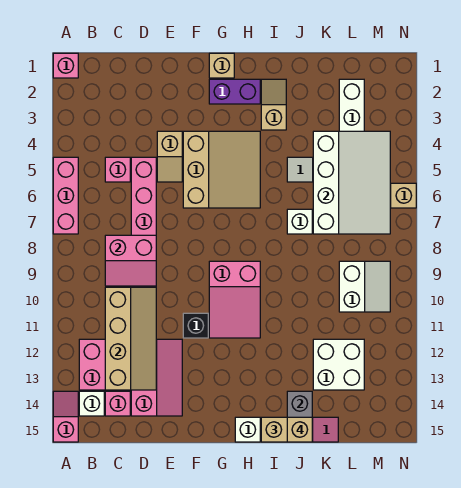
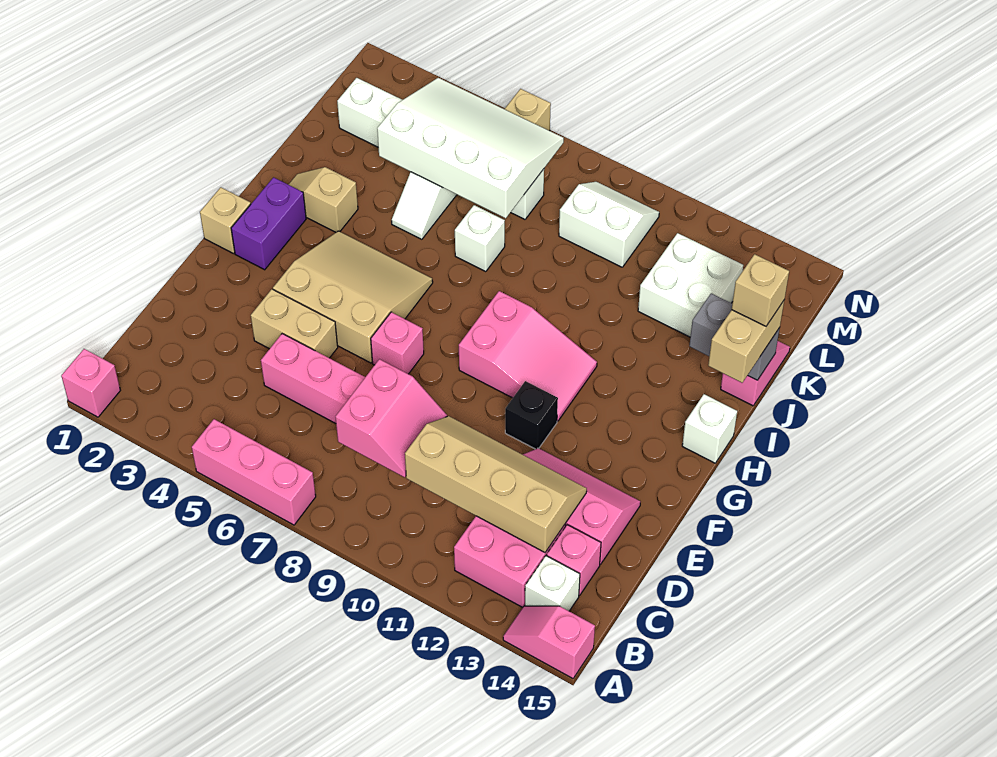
pink brick C5 level 1 -> pink brick F7 level 1
tan slope E4:E5 level 1 top 4 -> tan brick E4:E5 level 1

